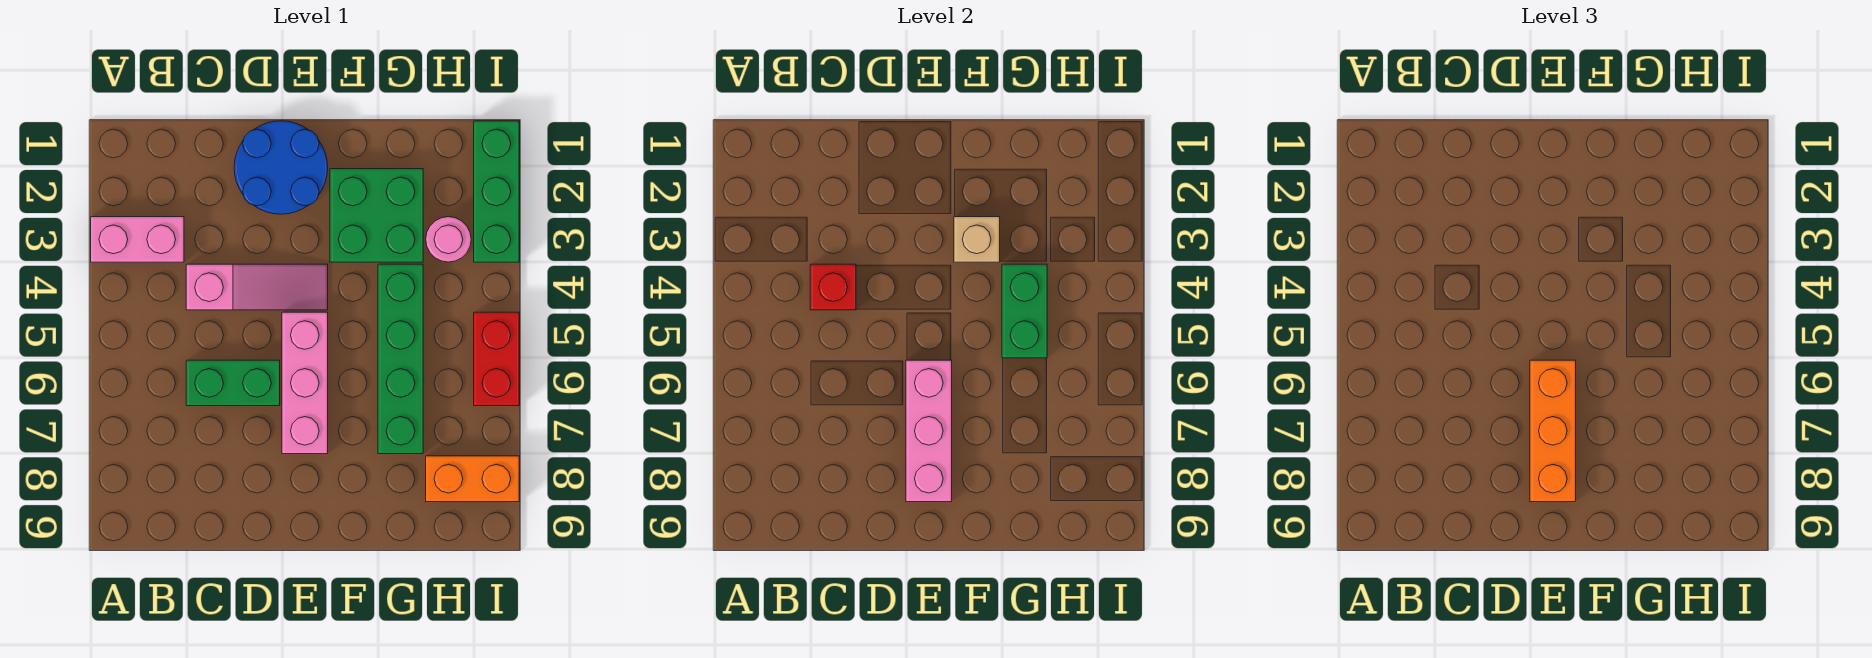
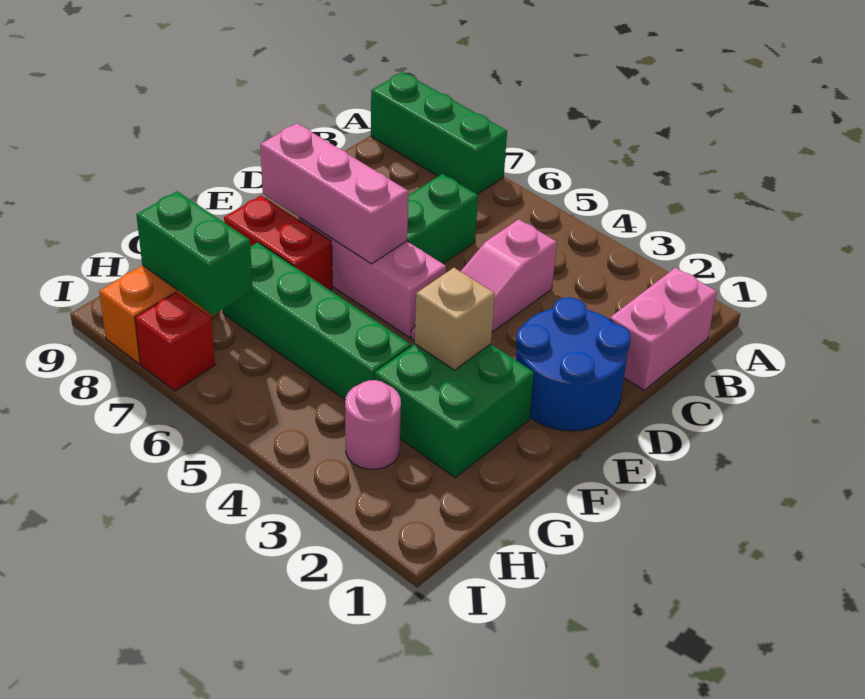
pink brick A3:B3 level 1 -> pink brick B1:C1 level 1
red brick C4 level 2 -> red brick I7 level 1
orange brick E6:E8 level 3 -> none
green brick G4:G5 level 2 -> green brick H7:H8 level 2
green brick I1:I3 level 1 -> green brick A7:A9 level 1
red brick I5:I6 level 1 -> red brick F7:F8 level 1

